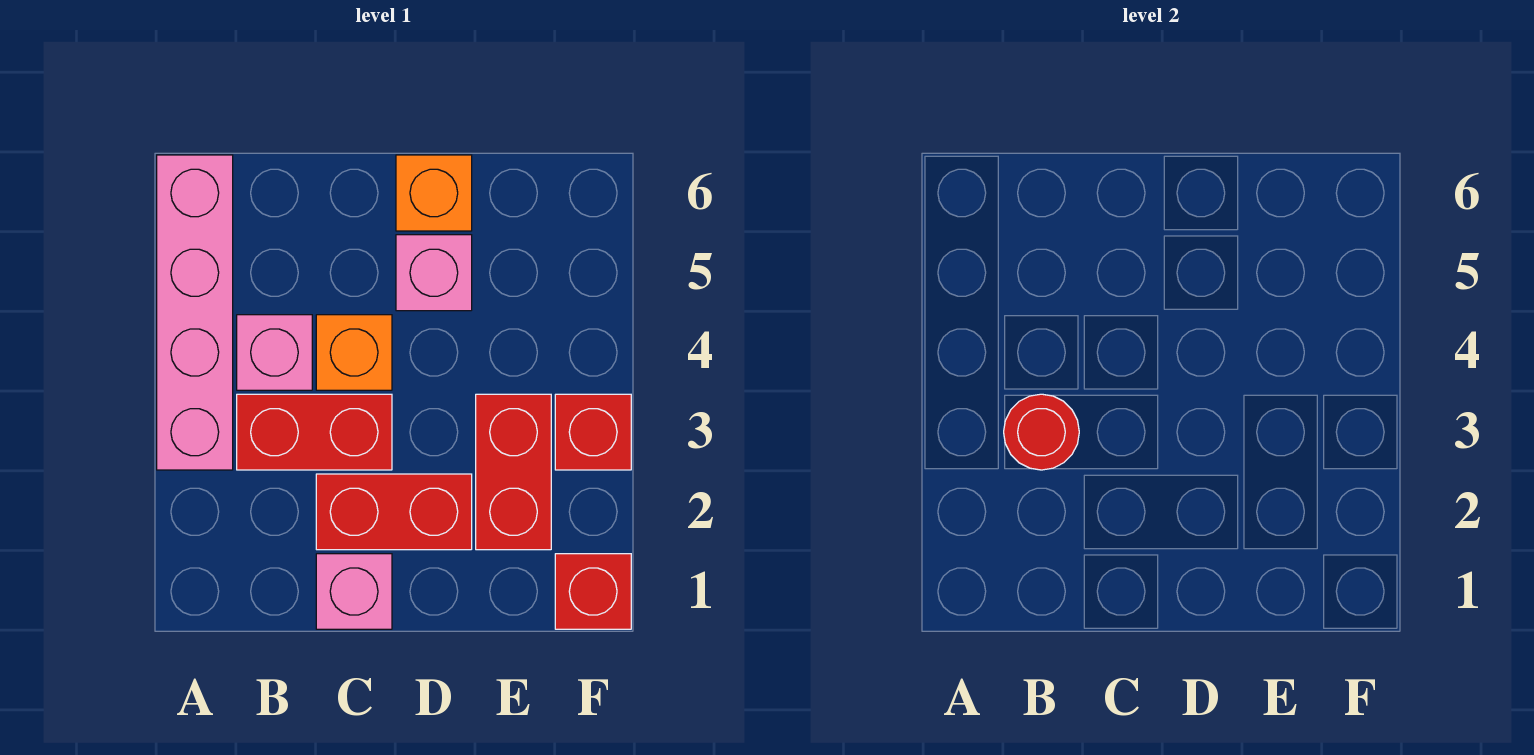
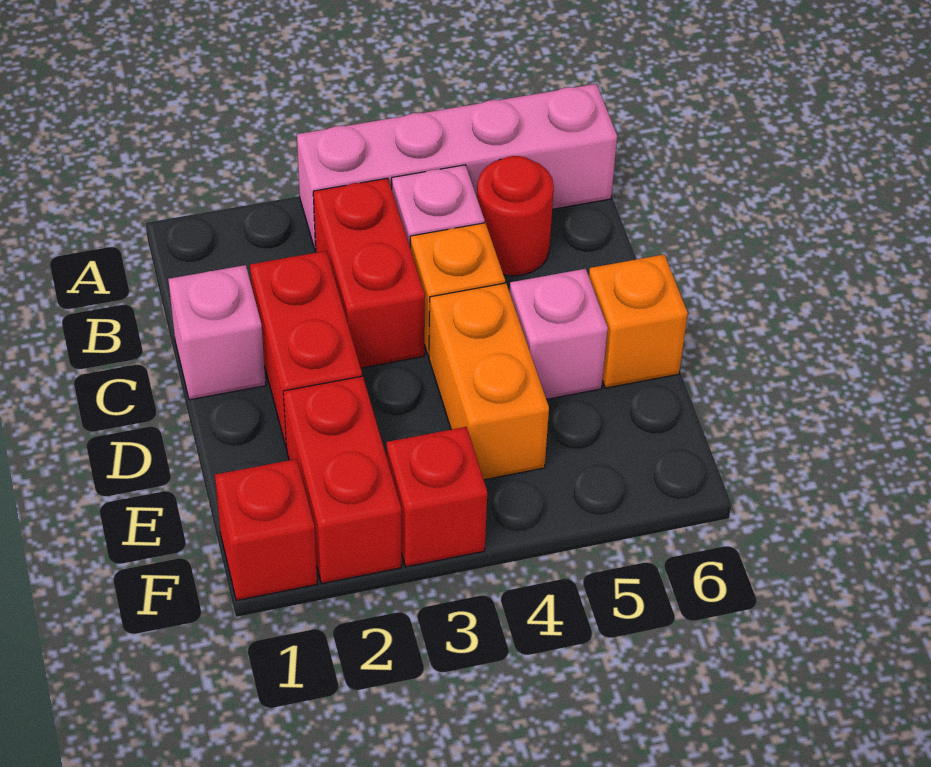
red round brick B3 level 2 -> red round brick B5 level 1
none -> orange brick D4:E4 level 1
red brick E2:E3 level 1 -> red brick E2:F2 level 1

